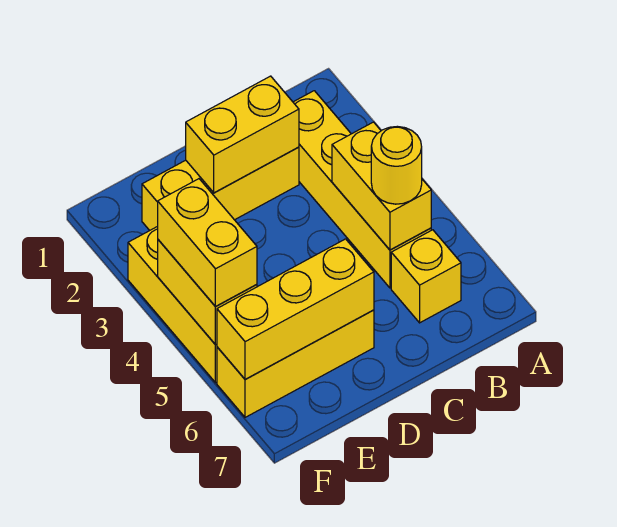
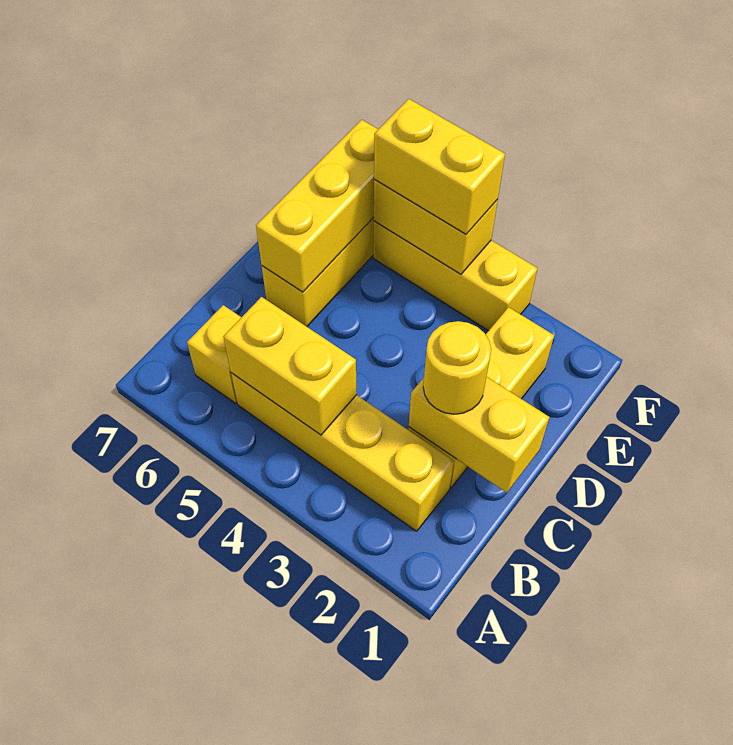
yellow round brick B5 level 3 -> yellow round brick C2 level 3
yellow brick C2:D2 level 2 -> yellow brick C1:C2 level 2

